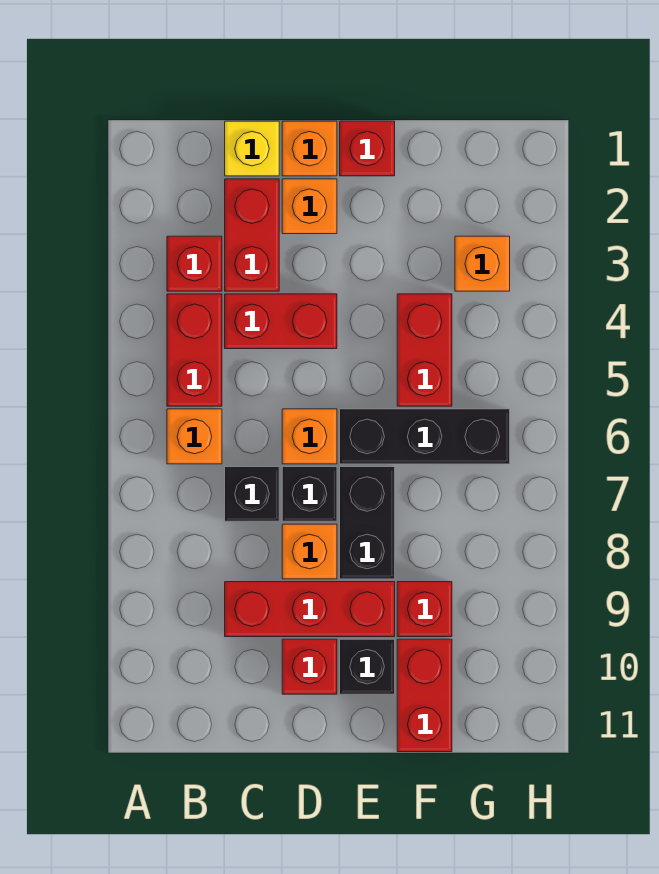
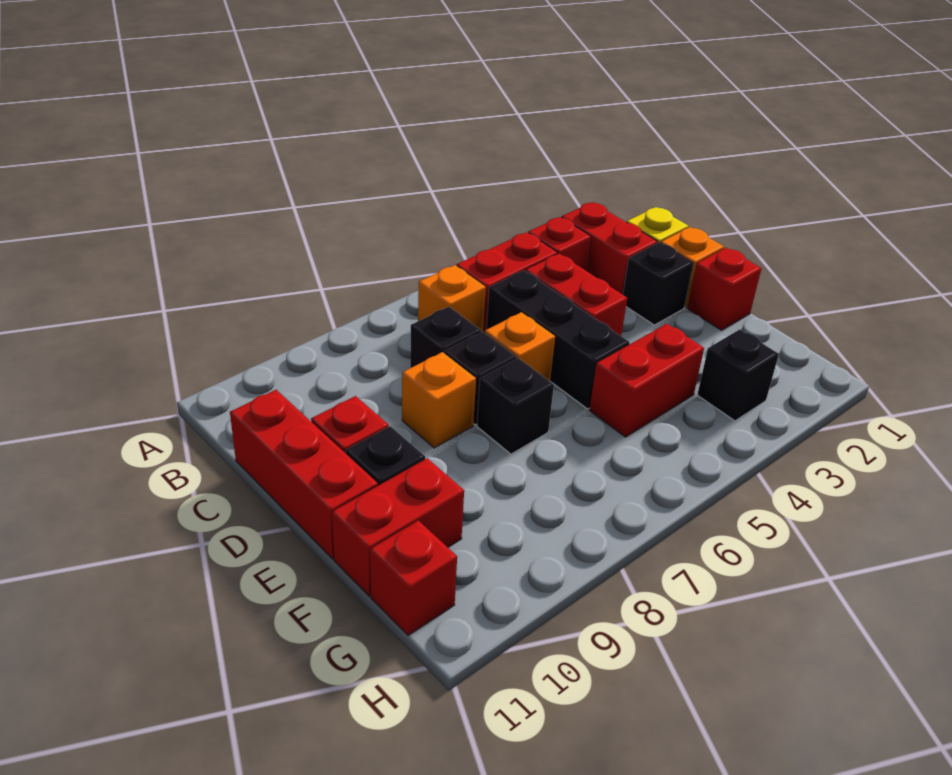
red brick C2:C3 level 1 -> red brick B2:C2 level 1
red brick C9:E9 level 1 -> red brick C11:E11 level 1
orange brick D2 level 1 -> black brick D2 level 1
black brick E6:G6 level 1 -> black brick C5:E5 level 1
black brick E7:E8 level 1 -> black brick E7 level 1
red brick F9 level 1 -> red brick G11 level 1
orange brick G3 level 1 -> black brick G3 level 1

